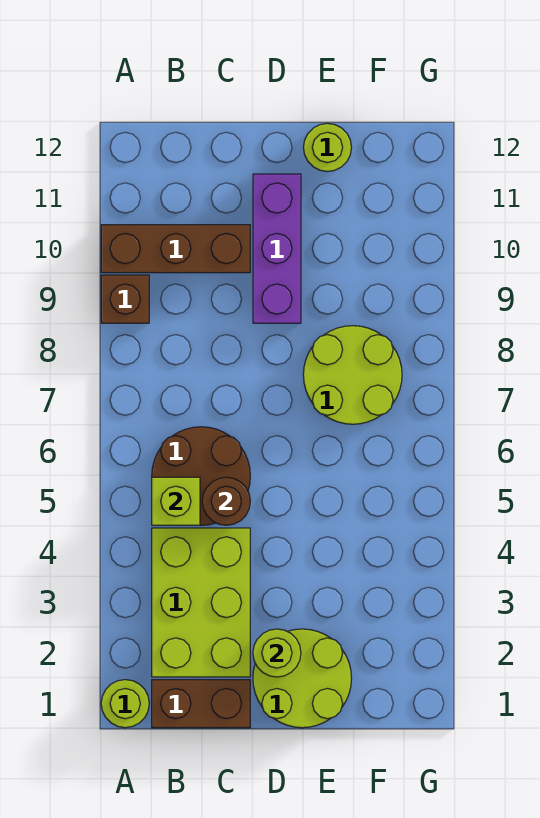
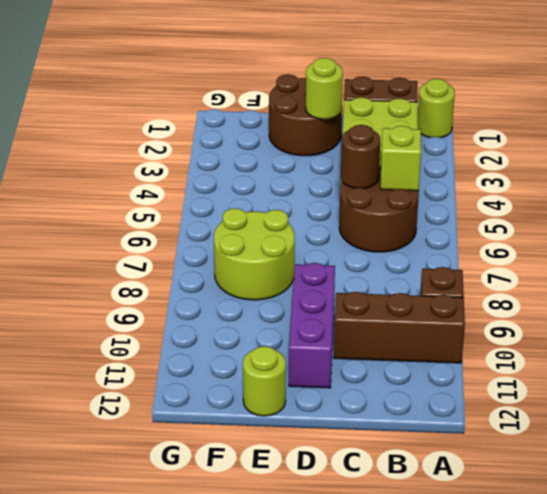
lime round brick D1:E2 level 1 -> brown round brick D1:E2 level 1

